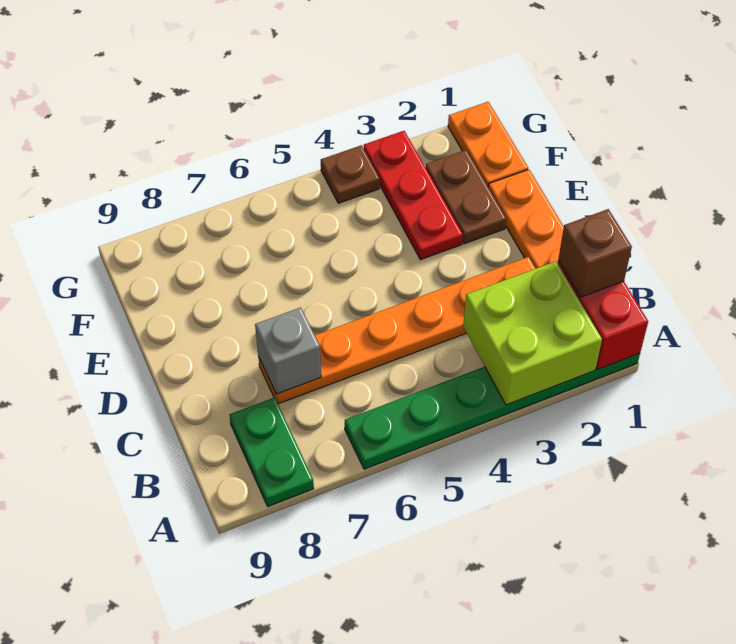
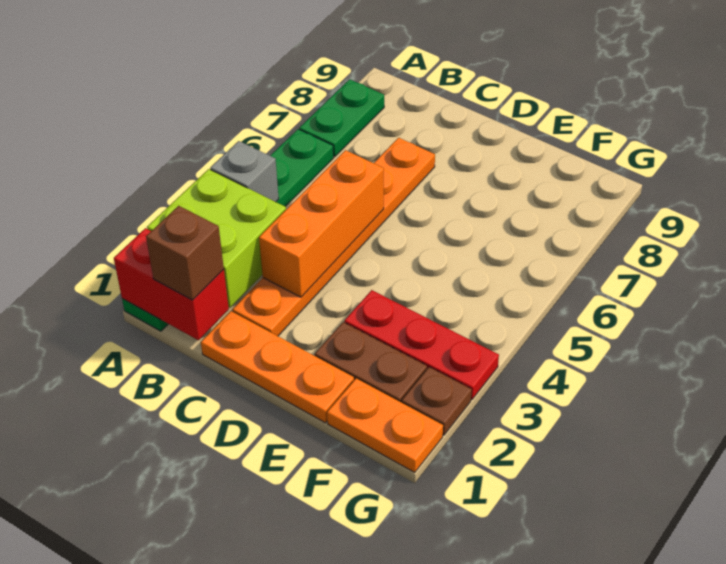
green plate A8:B8 level 1 -> green plate A7:A8 level 1
none -> orange brick C3:C5 level 2
grey brick C7 level 2 -> grey brick A4 level 2
brown plate G4 level 1 -> brown plate G2 level 1

